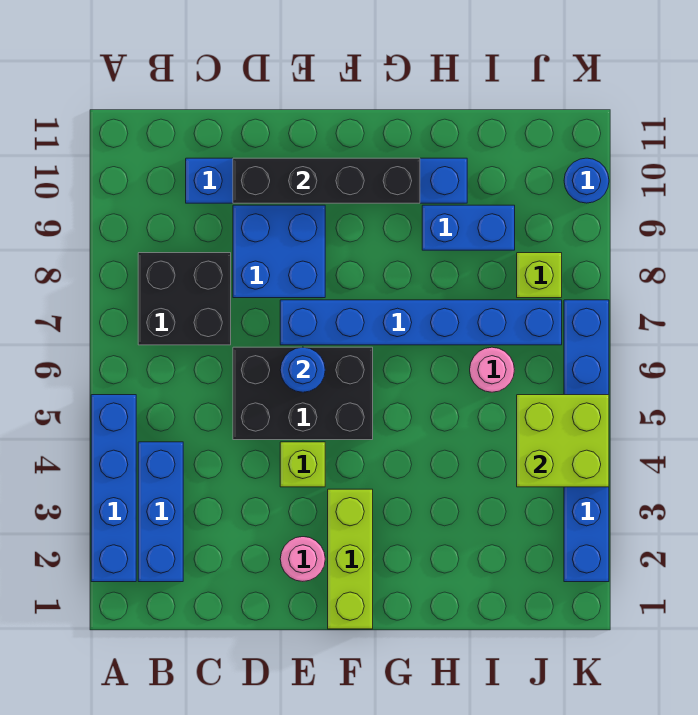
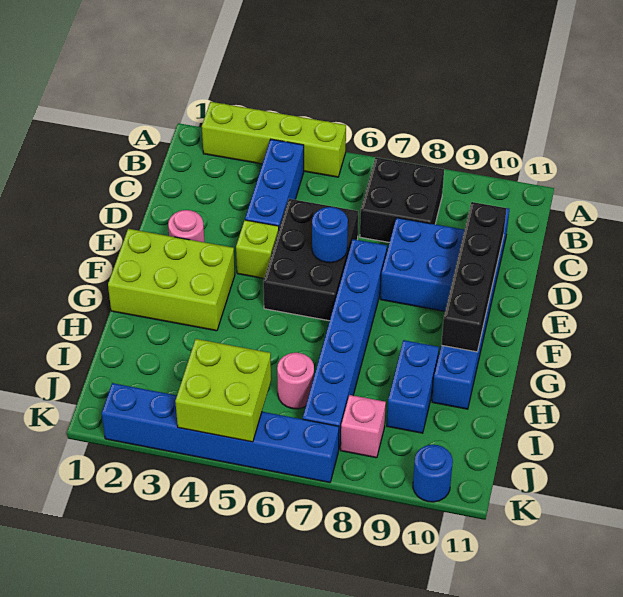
blue brick A2:A5 level 1 -> lime brick A2:A5 level 1
blue brick B2:B4 level 1 -> blue brick B4:D4 level 1
lime brick F1:F3 level 1 -> lime brick F1:G3 level 1
lime brick J8 level 1 -> pink brick J8 level 1

